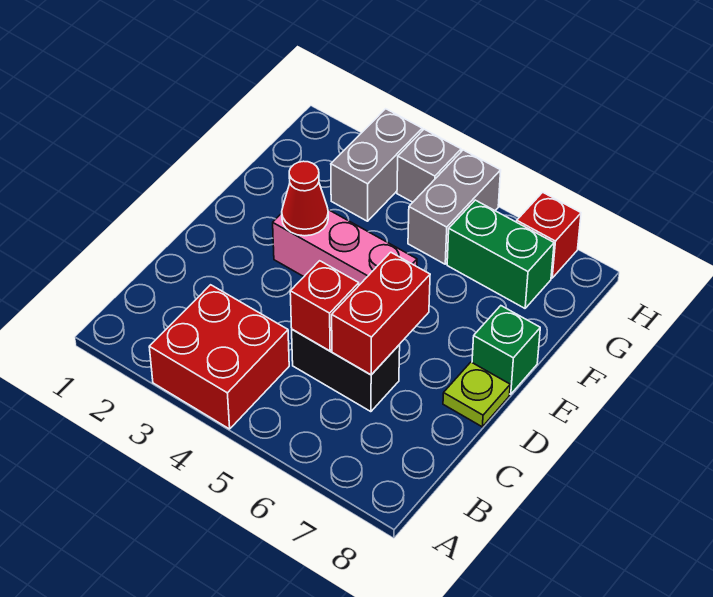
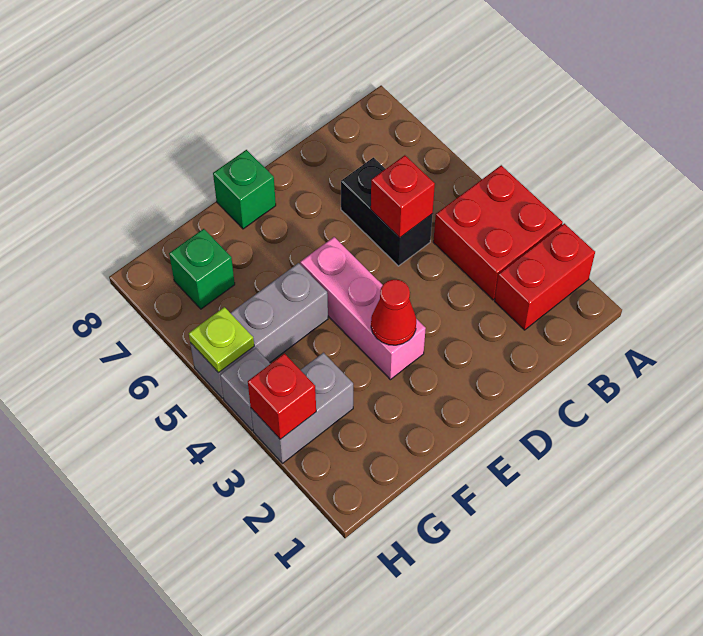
red brick C6:D6 level 2 -> red brick A2:B2 level 1
lime plate D8 level 1 -> lime plate H5 level 2
grey brick G5:H5 level 1 -> grey brick F5:H5 level 1
green brick G6:G7 level 1 -> green brick G7 level 1
red brick H7 level 1 -> red brick H3 level 2

